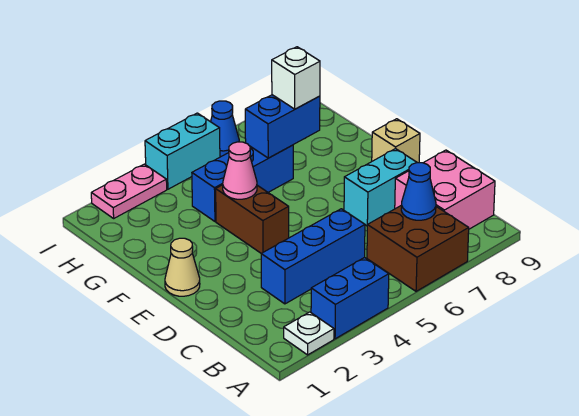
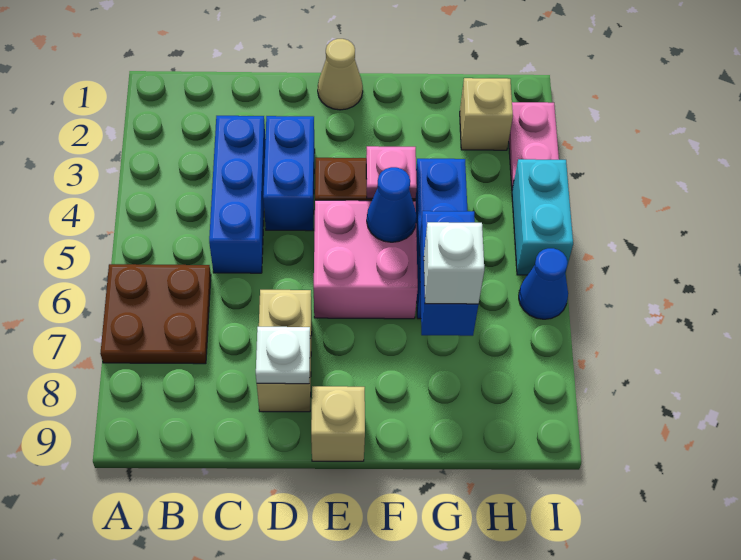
white plate A2 level 1 -> white plate D8 level 2
blue brick A3:A4 level 1 -> blue brick D3:D4 level 1
brown brick A6:B7 level 1 -> brown plate A6:B7 level 1
blue cone B7 level 2 -> blue cone F5 level 2
pink brick B8:C9 level 1 -> pink brick E5:F6 level 1
cyan brick D7:D8 level 1 -> tan brick D7:D8 level 1
pink cone F4 level 2 -> pink plate F4 level 2
none -> tan brick H2 level 1

